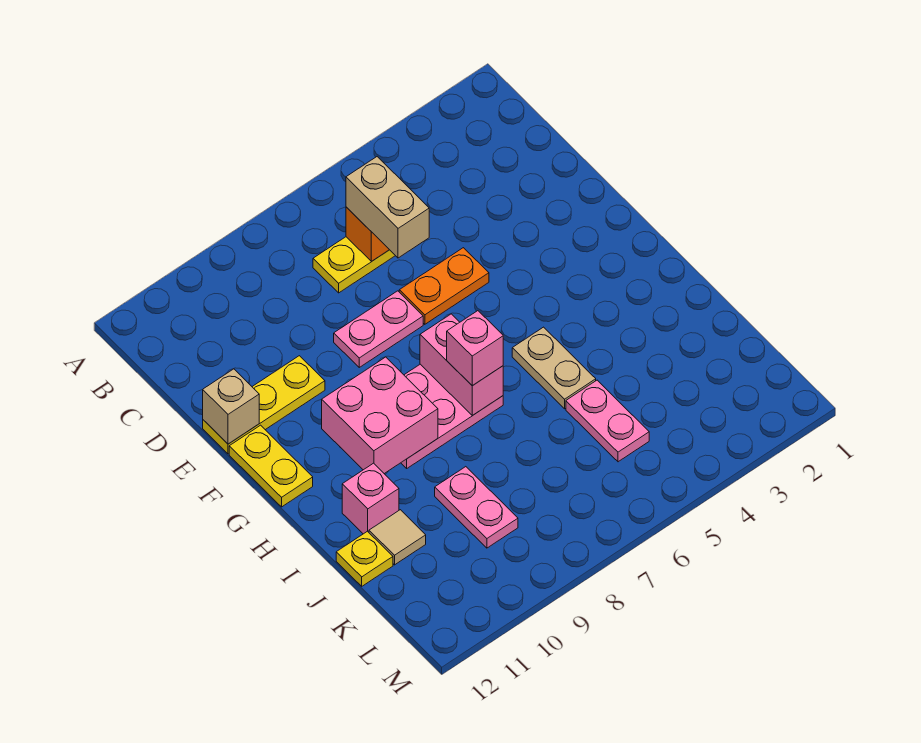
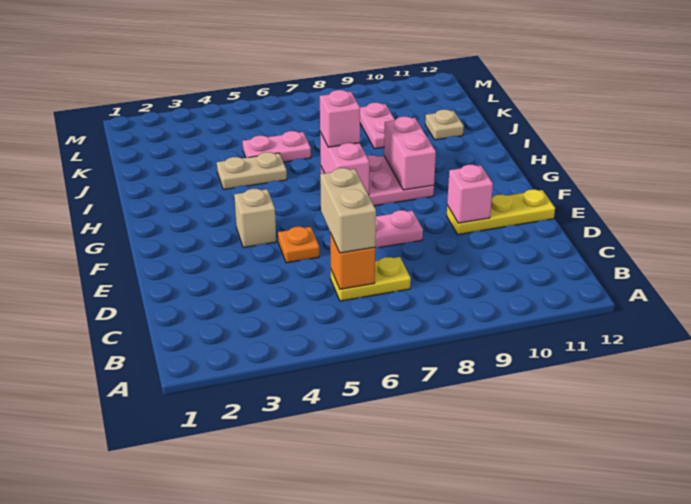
orange plate E5:E6 level 1 -> orange plate E5 level 1
tan brick E12 level 2 -> tan brick F4 level 1
yellow plate F12:G12 level 1 -> none
pink brick G9:H10 level 2 -> pink brick G9:H9 level 2
tan plate H5:I5 level 1 -> tan plate I4:I5 level 1
pink brick I11 level 1 -> pink brick E10 level 2
pink plate J5:K5 level 1 -> pink plate J5:J6 level 1
tan tile J11 level 1 -> tan plate J11 level 1
yellow plate J12 level 1 -> none

